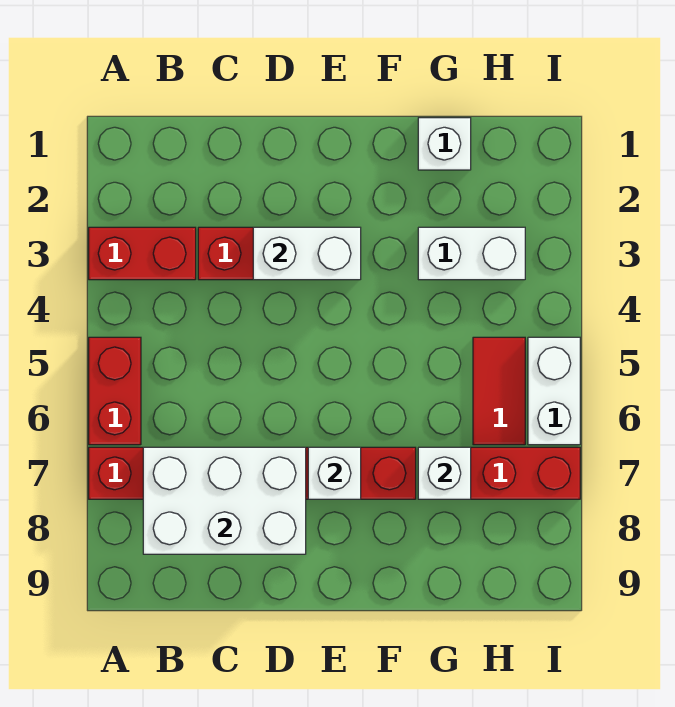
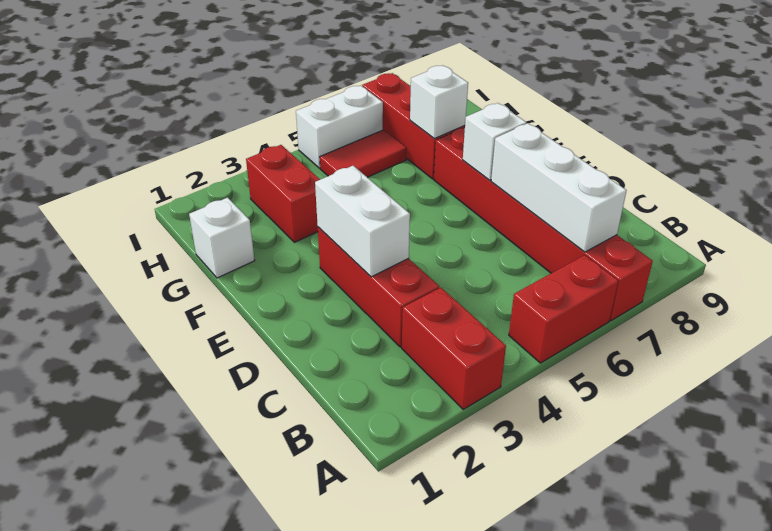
white brick B7:D8 level 2 -> white brick B7:D7 level 2
white brick G3:H3 level 1 -> red brick G3:H3 level 1

